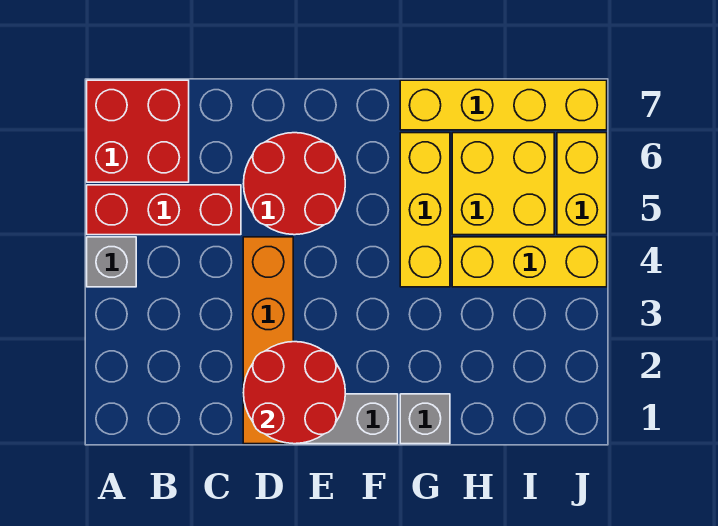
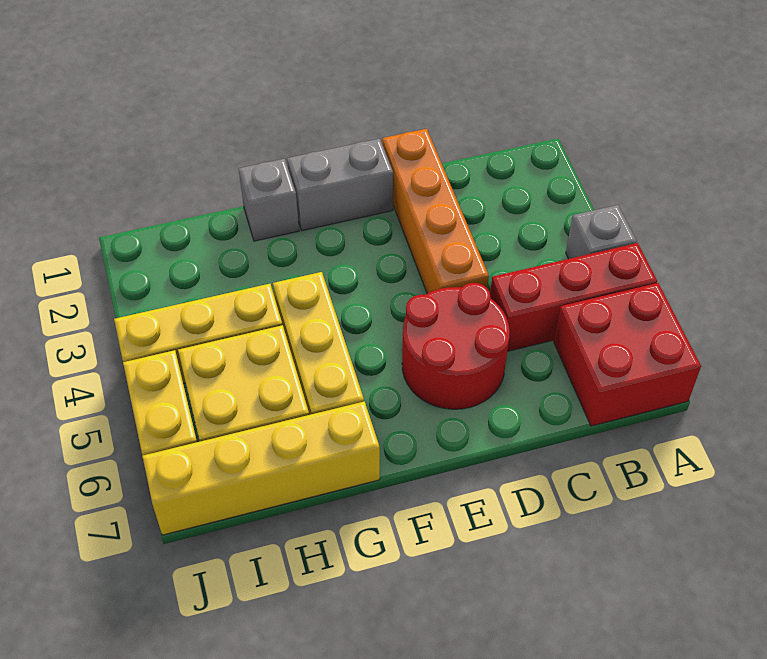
red round brick D1:E2 level 2 -> none

